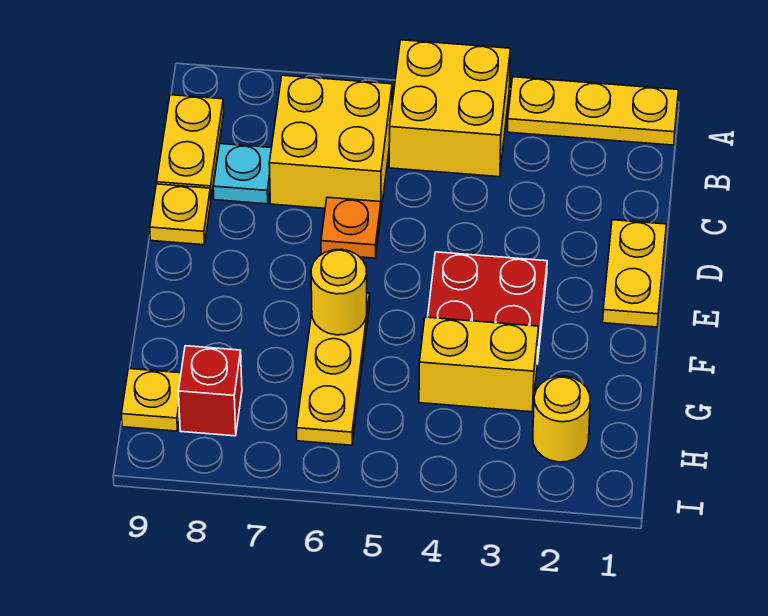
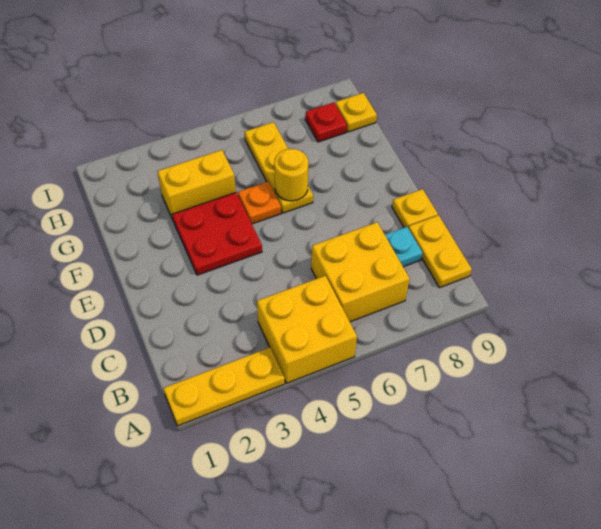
yellow plate D1:E1 level 1 -> none
orange plate D6 level 1 -> orange plate F5 level 1
yellow round brick H2 level 1 -> none
red brick H8 level 1 -> red plate H8 level 1

